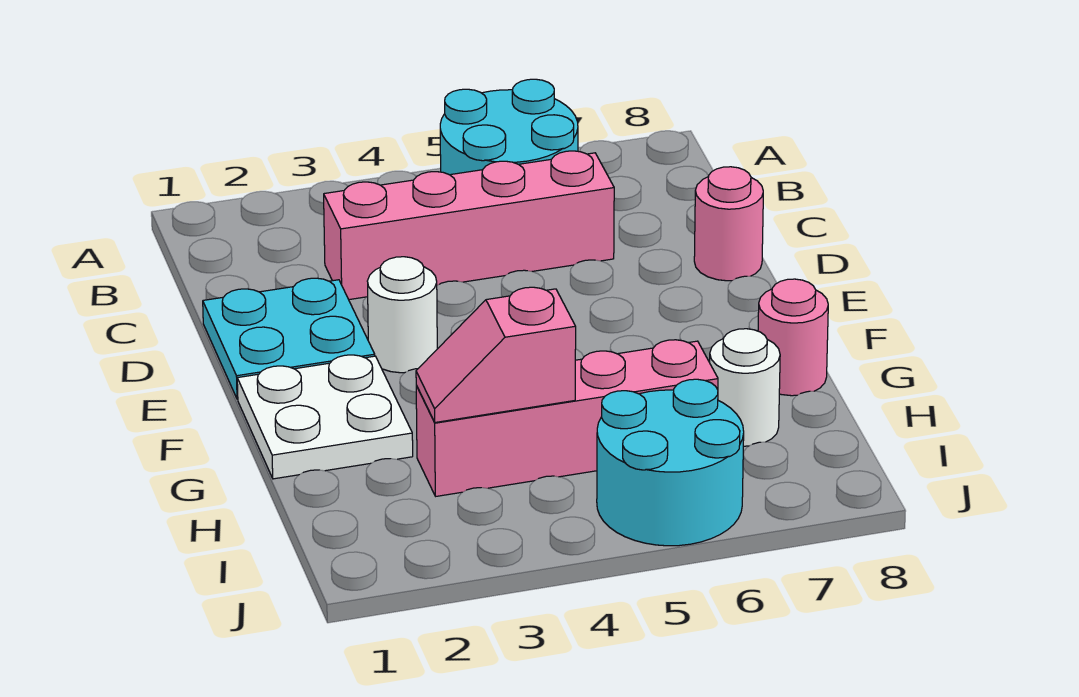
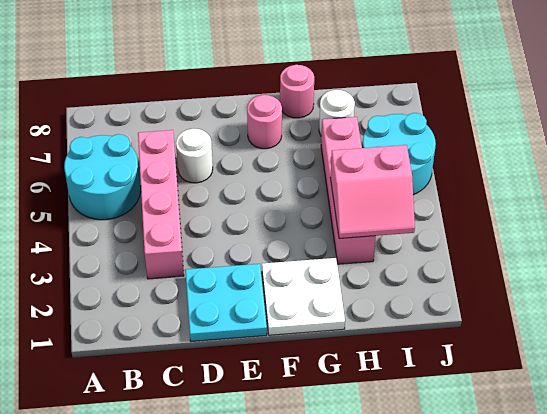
pink round brick D8 level 1 -> pink round brick F7 level 1
white round brick E3 level 1 -> white round brick D6 level 1
pink slope H3:H4 level 2 top 4 -> pink slope H3:I4 level 2 top 4

